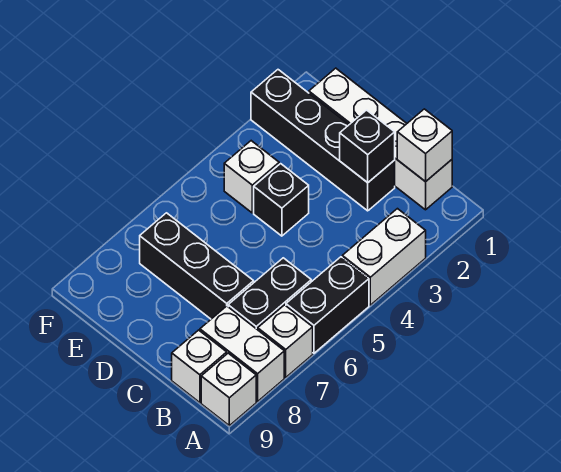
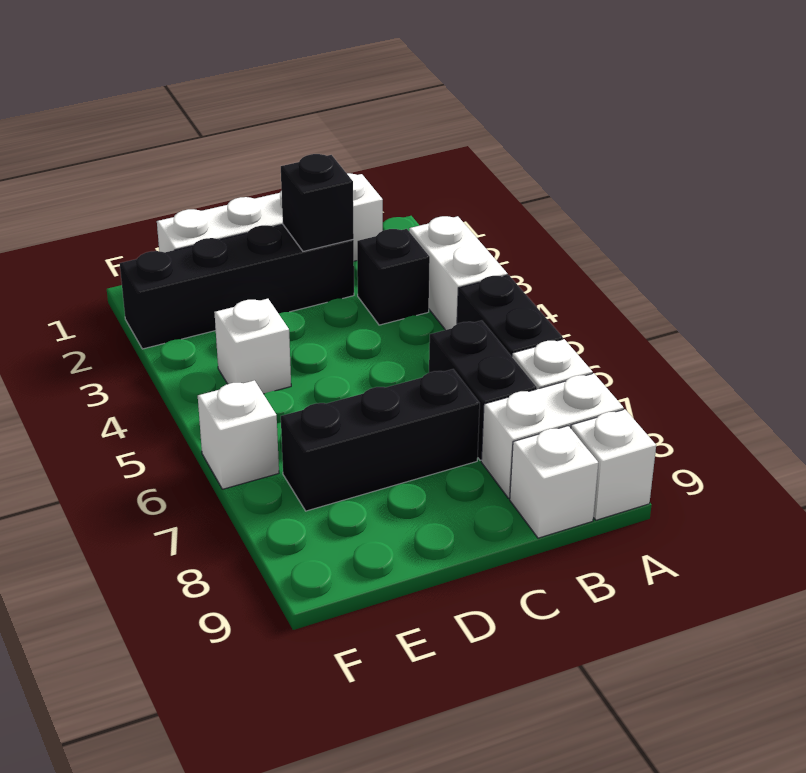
white brick B1 level 2 -> white brick F6 level 1
black brick D4 level 1 -> black brick B3 level 1

